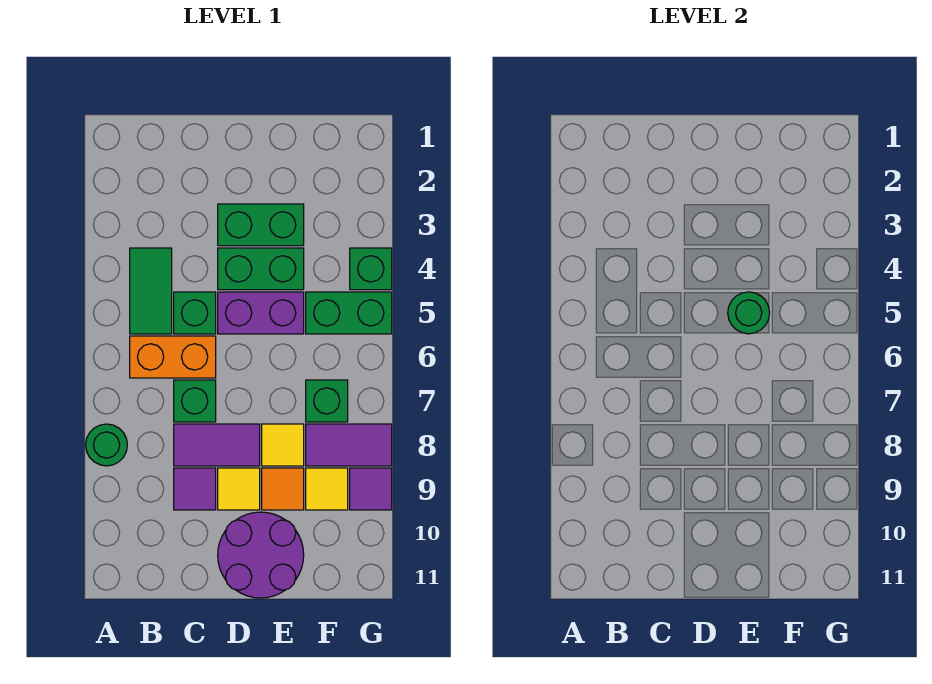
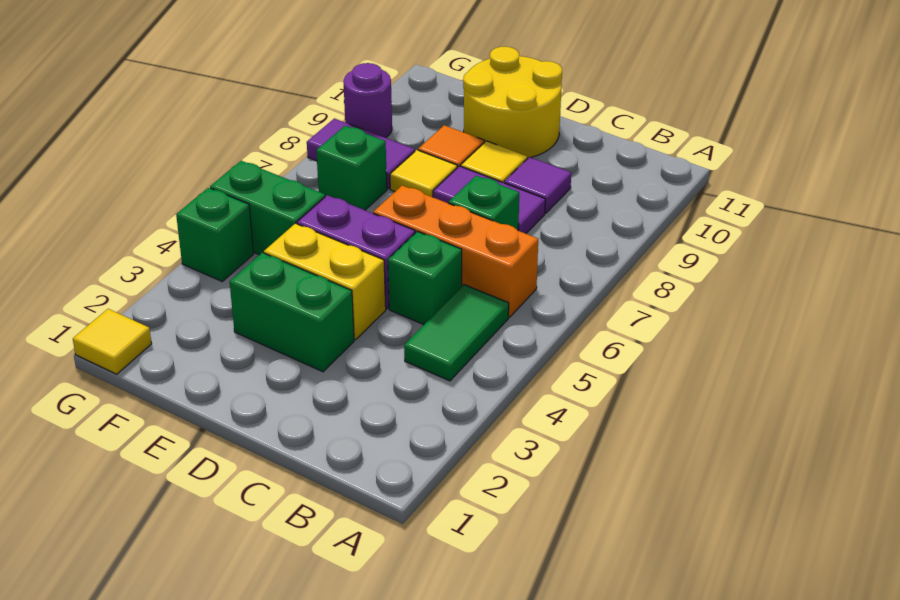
green round brick A8 level 1 -> none
orange brick B6:C6 level 1 -> orange brick B6:D6 level 1
green brick D4:E4 level 1 -> yellow brick D4:E4 level 1
purple round brick D10:E11 level 1 -> yellow round brick D10:E11 level 1
green round brick E5 level 2 -> none
yellow tile F9 level 1 -> yellow tile G1 level 1
purple tile G9 level 1 -> purple round brick G9 level 1

